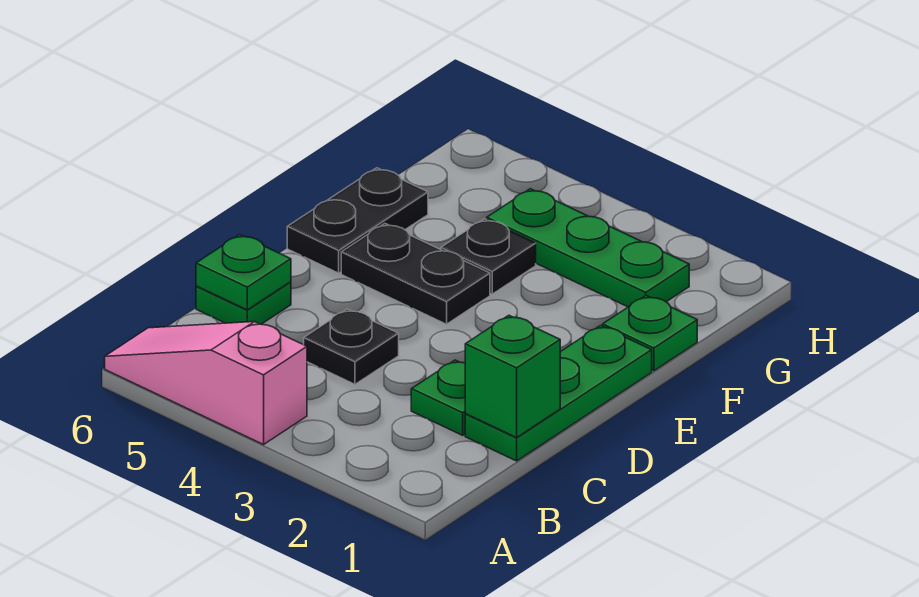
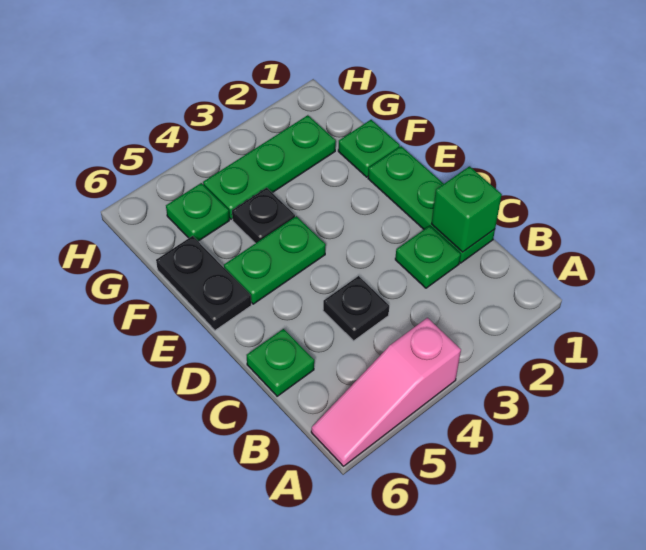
green plate C6 level 2 -> green plate G5 level 1
black plate E4:E5 level 1 -> green plate E4:E5 level 1

